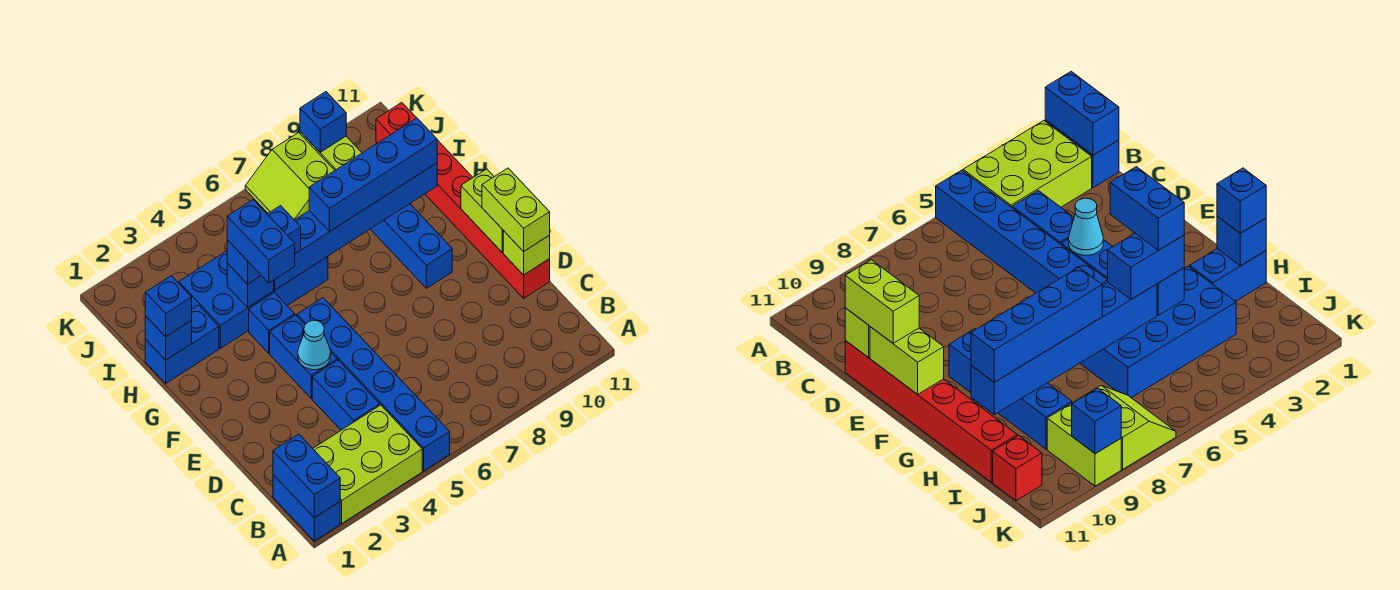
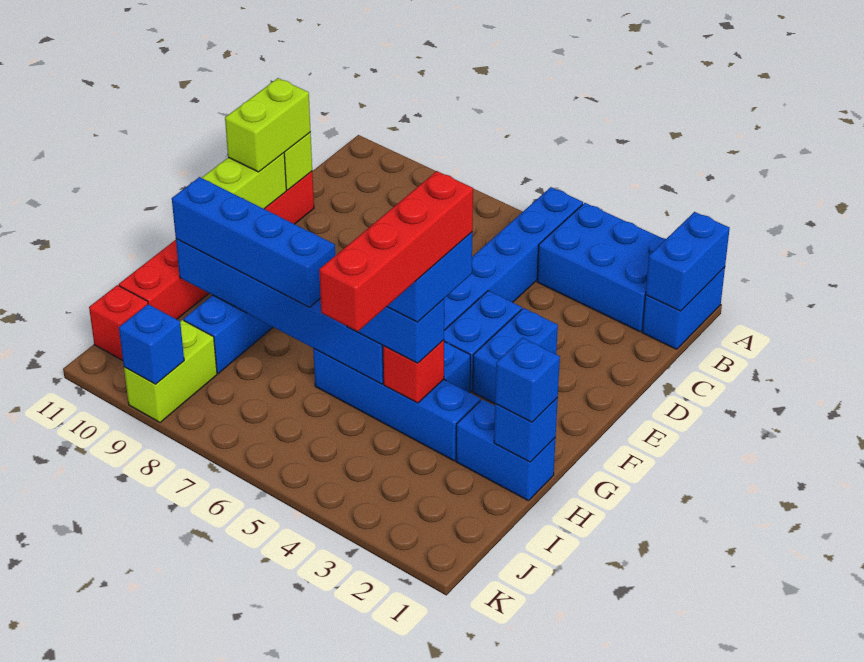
lime brick A2:B4 level 1 -> blue brick A2:B4 level 1
blue brick C4:D4 level 1 -> blue brick E3:F3 level 1
cyan cone E4 level 2 -> none
none -> red brick G4:J4 level 5
blue brick H3:I6 level 1 -> blue brick H3:H6 level 1
blue brick H4 level 2 -> red brick H4 level 2
lime slope J7:K8 level 1 top 8 -> none

